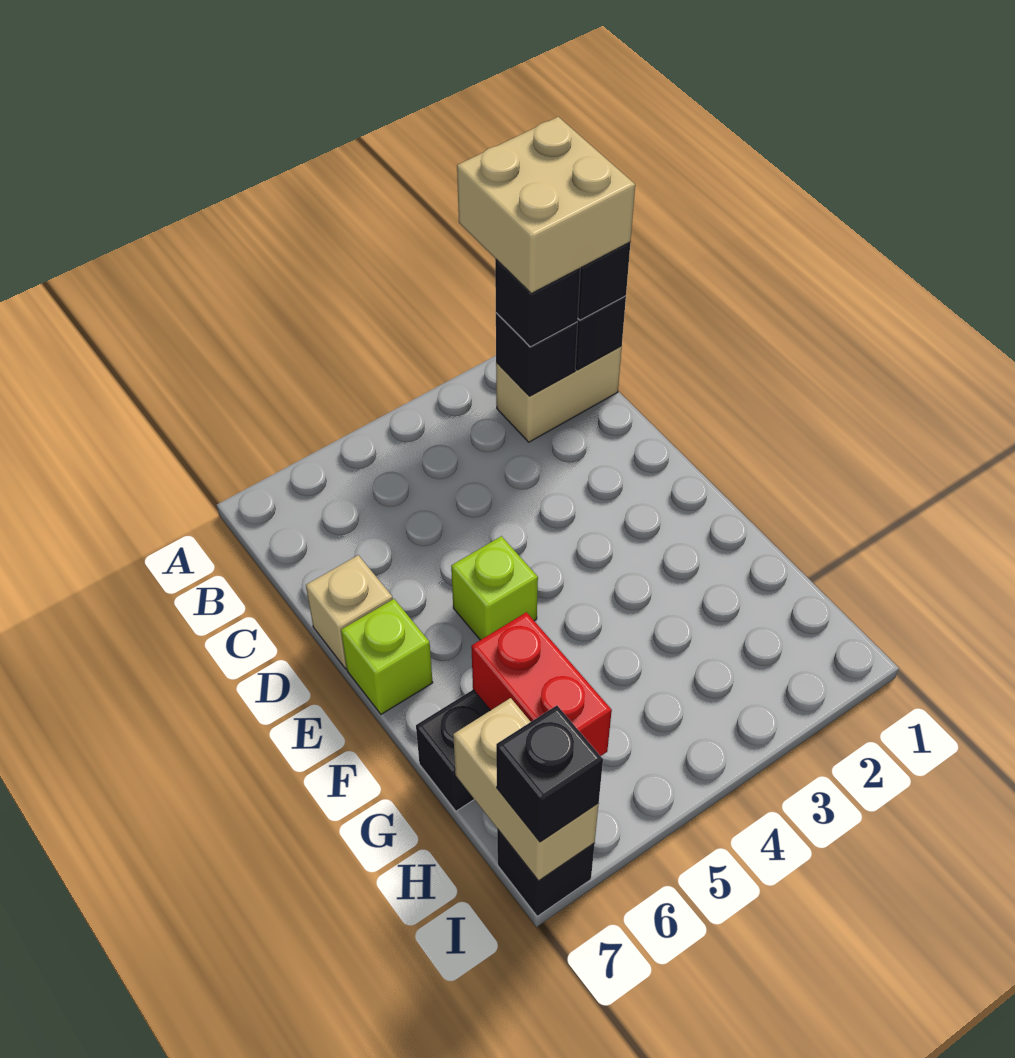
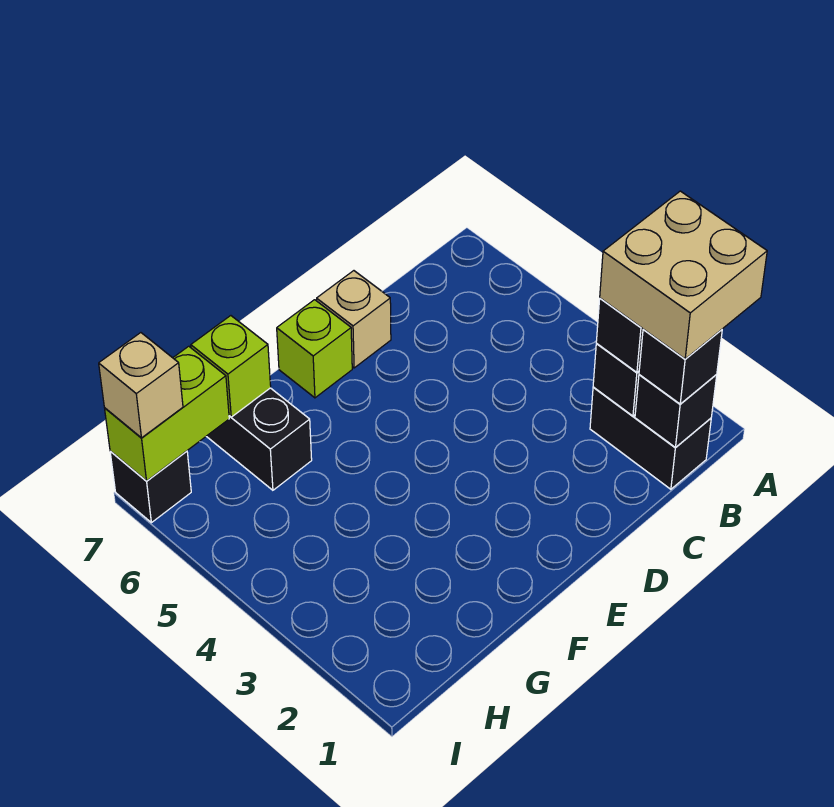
tan brick B1:B2 level 1 -> black brick B1:B2 level 1
lime brick E5 level 1 -> lime brick G7 level 2
red brick G6:H6 level 2 -> none
tan brick H7:I7 level 2 -> lime brick H7:I7 level 2
black brick I7 level 3 -> tan brick I7 level 3

